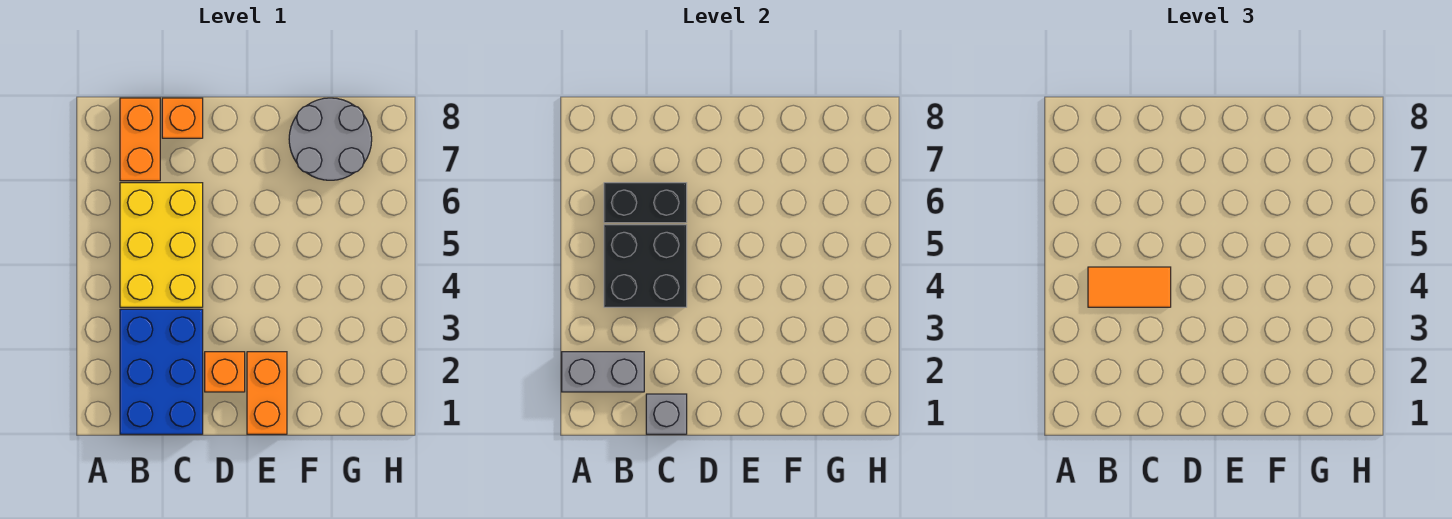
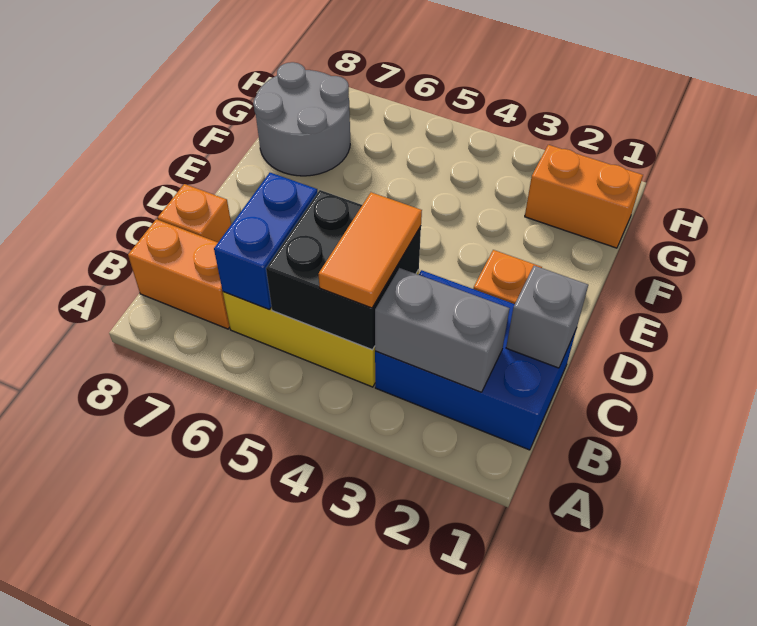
grey brick A2:B2 level 2 -> grey brick B2:B3 level 2
black brick B6:C6 level 2 -> blue brick B6:C6 level 2
orange brick E1:E2 level 1 -> orange brick G1:G2 level 1

